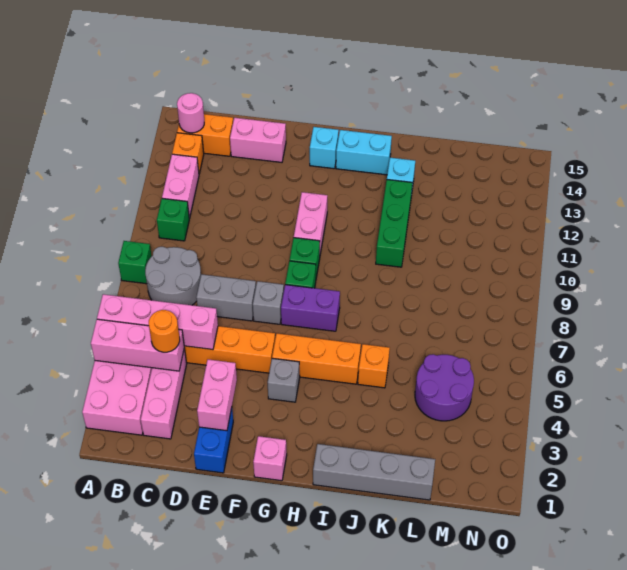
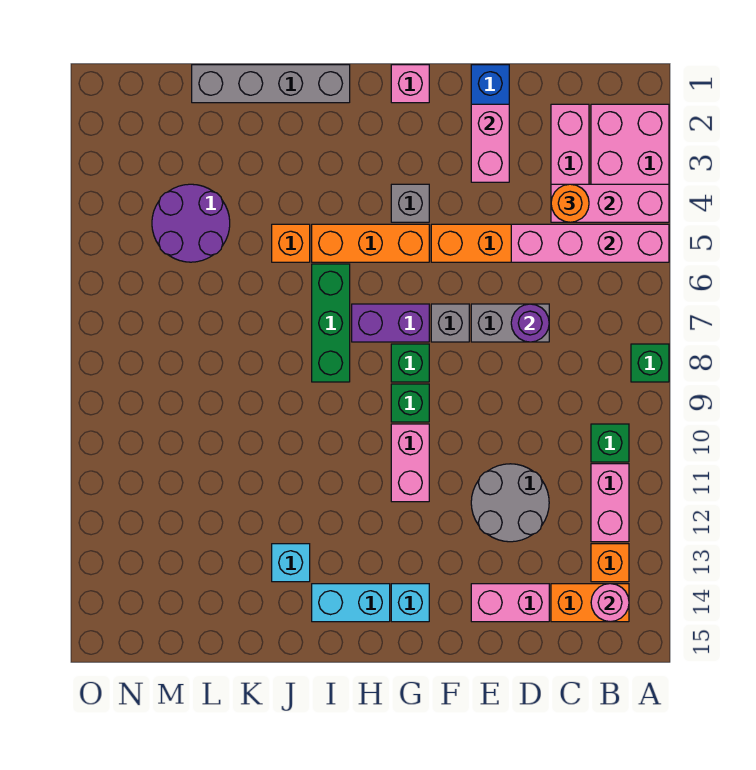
grey round brick B7:C8 level 1 -> grey round brick D11:E12 level 1
none -> purple round brick D7 level 2
green brick J10:J12 level 1 -> green brick I6:I8 level 1

